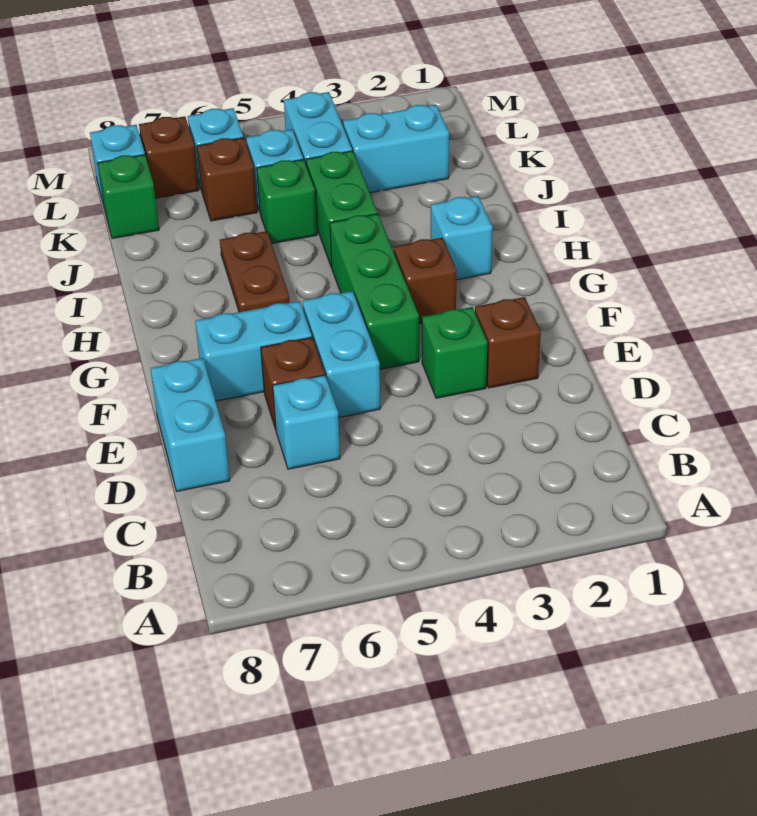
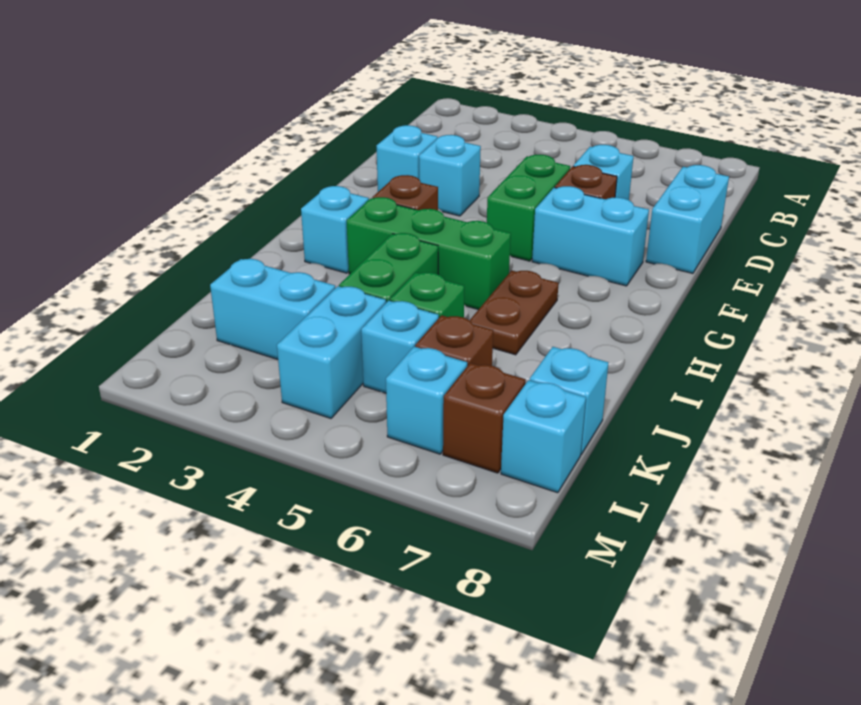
brown brick E2 level 1 -> cyan brick E2 level 1
green brick E3 level 1 -> cyan brick E3 level 1
cyan brick E5:F5 level 1 -> green brick E5:F5 level 1
green brick F4:H4 level 1 -> green brick H3:H5 level 1
green brick K8 level 1 -> cyan brick K8 level 1

